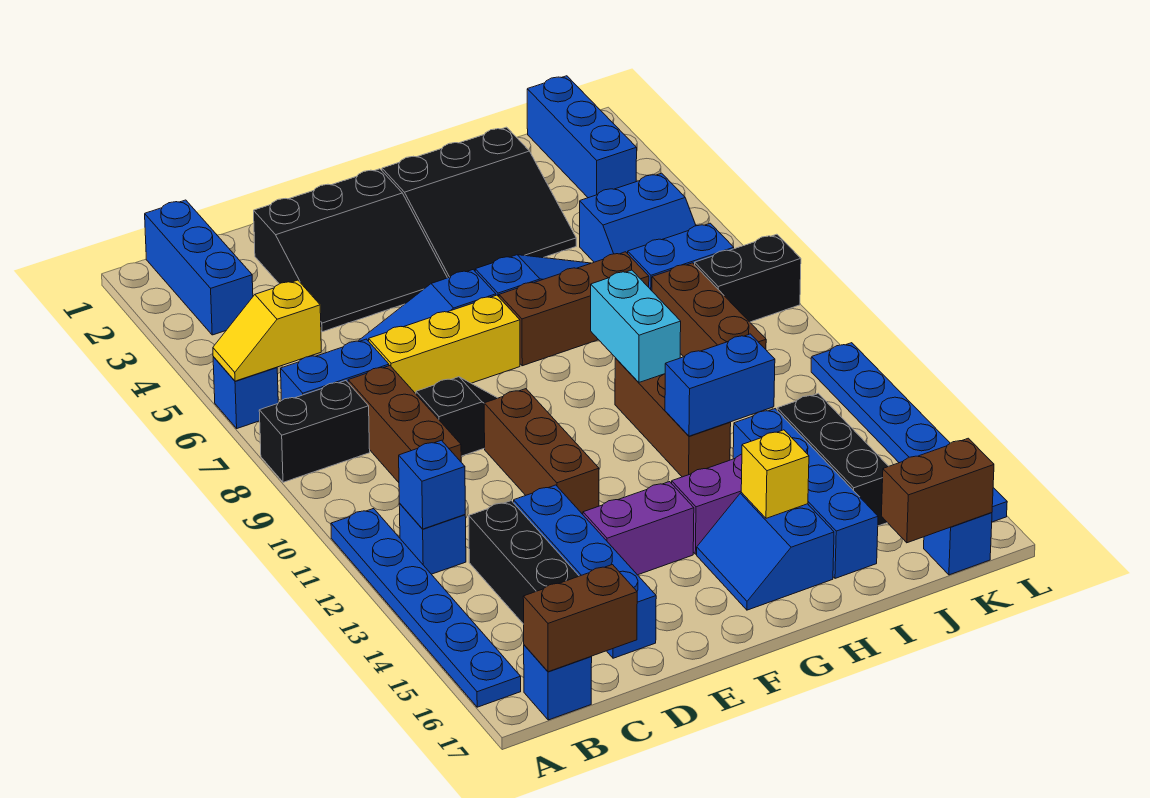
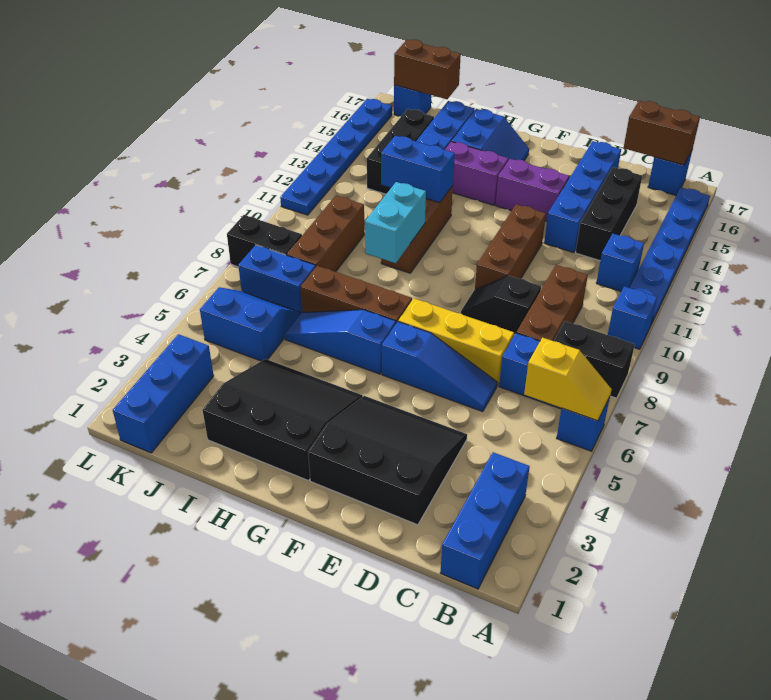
blue brick B12 level 2 -> blue brick A10 level 1
yellow brick H15 level 2 -> none

